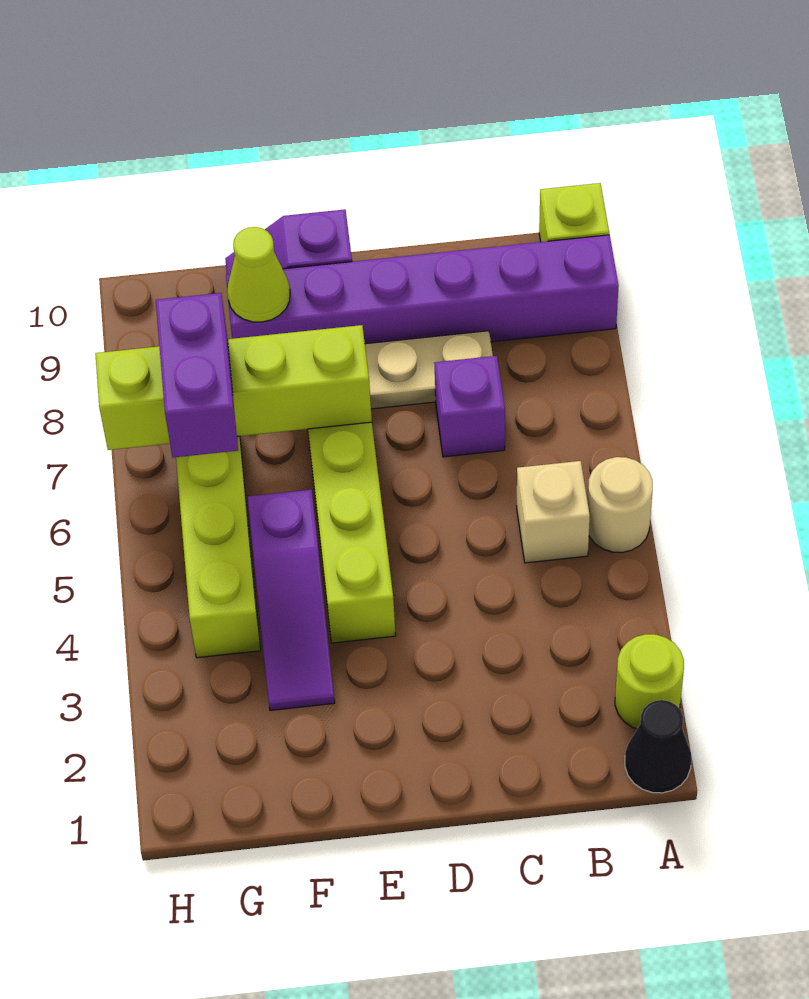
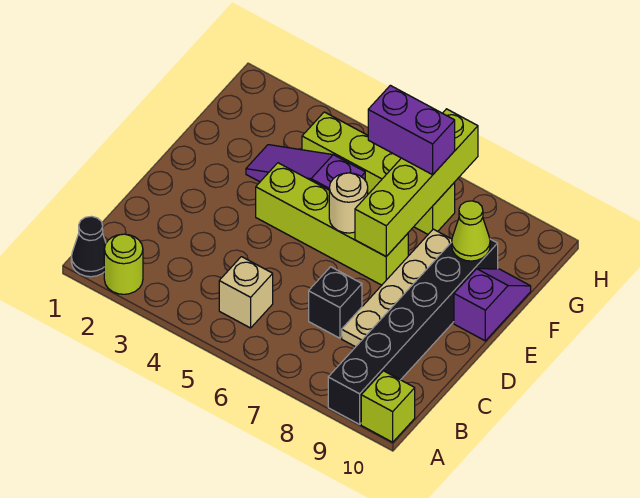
tan round brick A5 level 1 -> tan round brick E6 level 2
purple brick A9:F9 level 1 -> black brick A9:F9 level 1
purple brick C7 level 1 -> black brick C7 level 1

